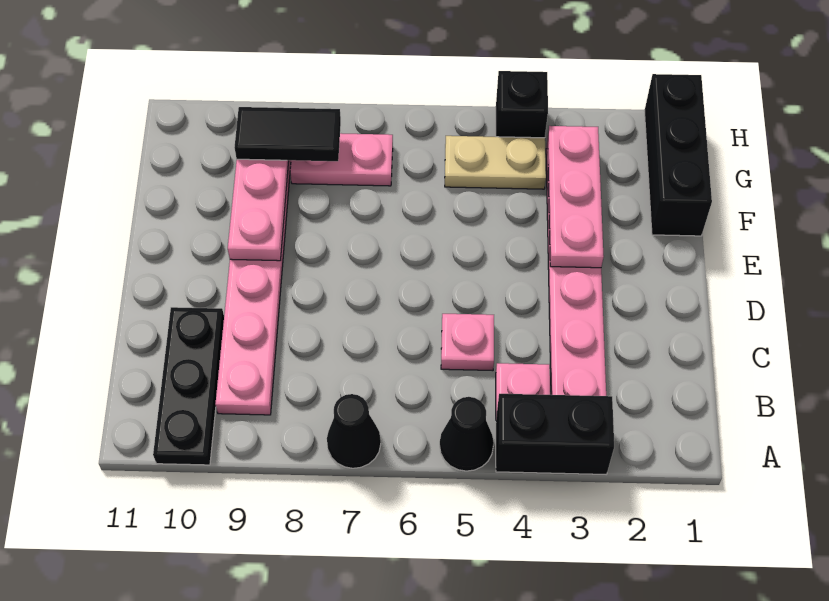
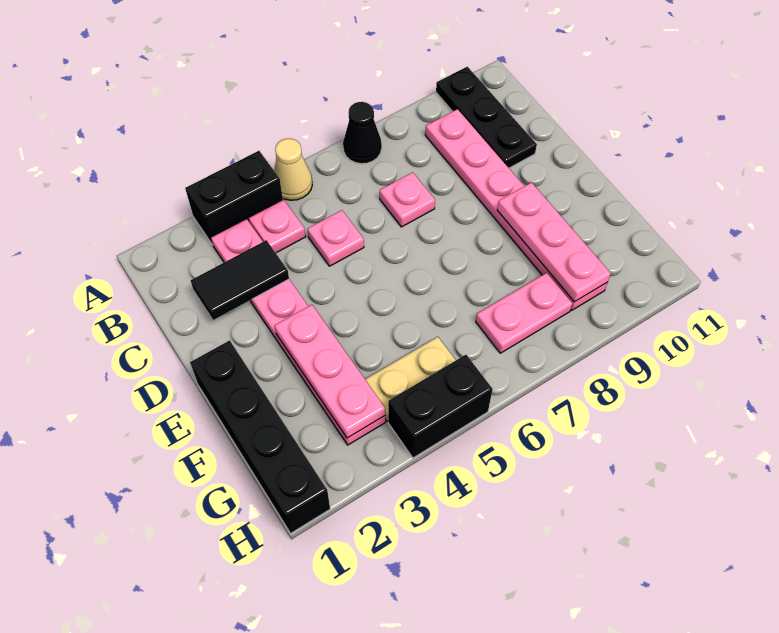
black cone A5 level 1 -> tan cone A5 level 1
none -> pink plate C7 level 1
black brick F1:H1 level 1 -> black brick E1:H1 level 1
black tile G8:G9 level 3 -> black tile C2:C3 level 2
black brick H4 level 1 -> black brick H4:H5 level 1

